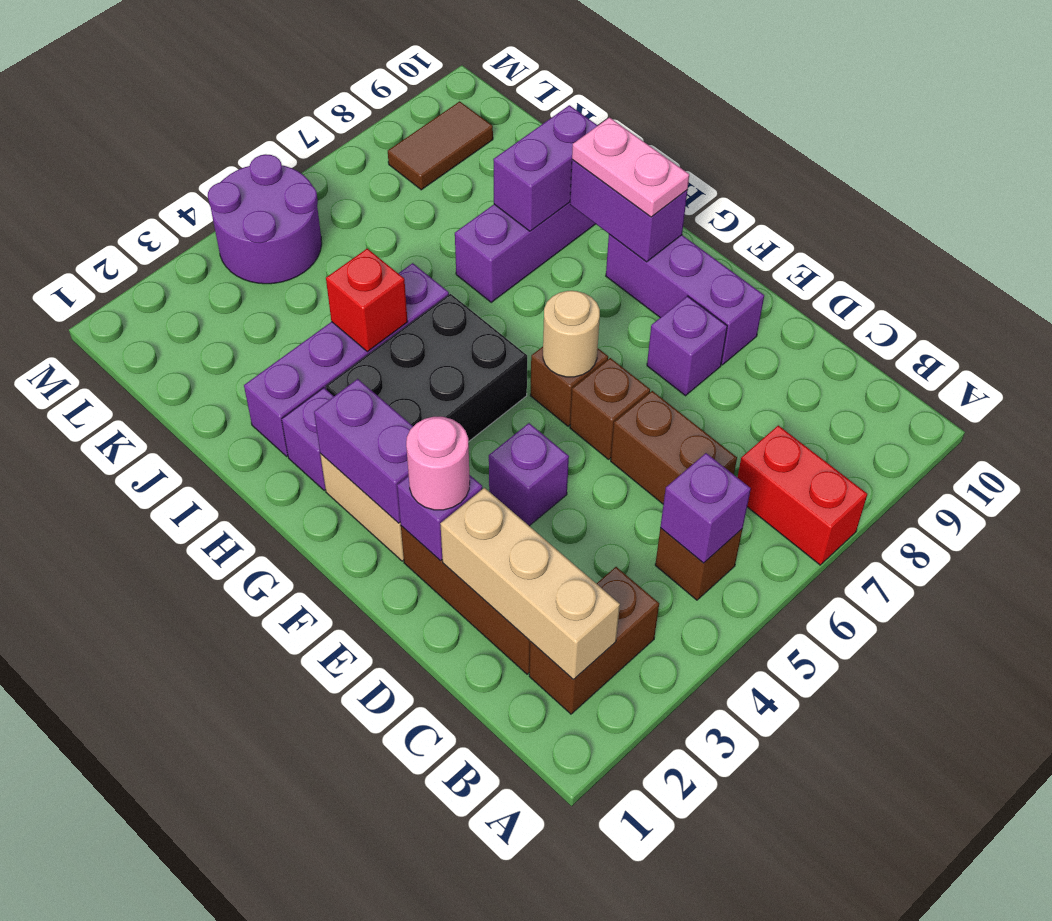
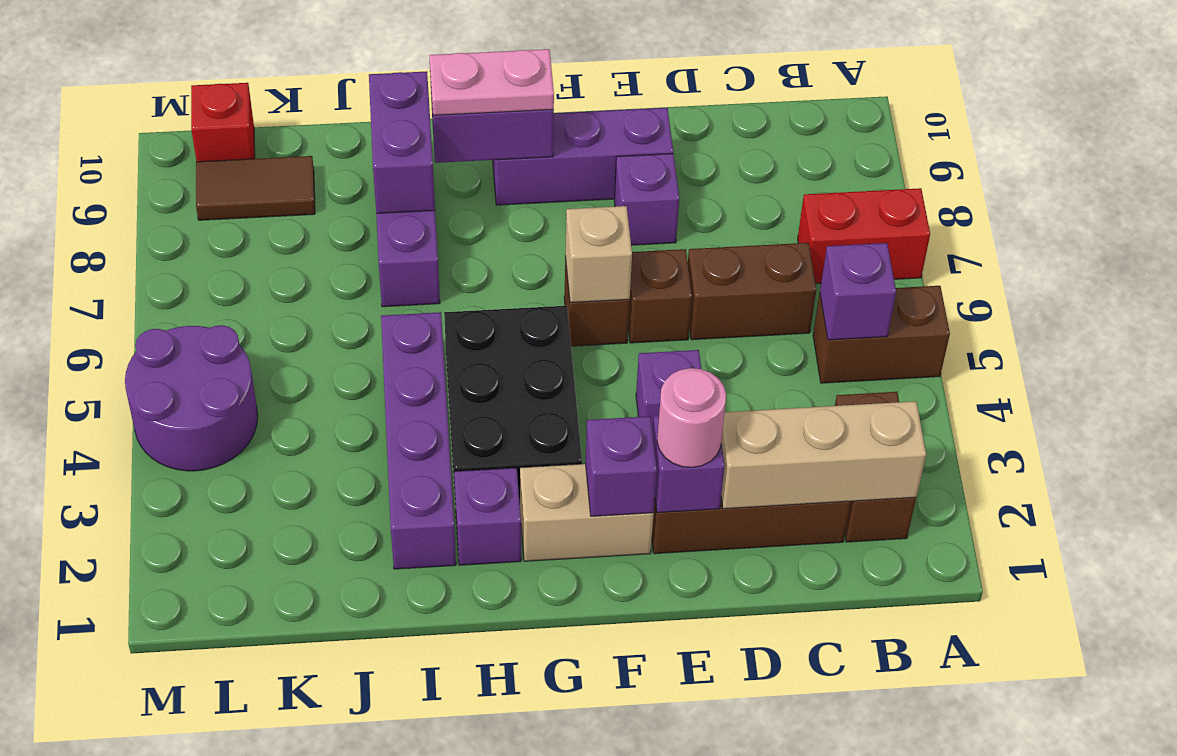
brown brick B5 level 1 -> brown brick A5:B5 level 1
purple brick F2:G2 level 2 -> purple brick F2 level 2
tan round brick F6 level 2 -> tan brick F6 level 2
red brick I4 level 2 -> red brick L10 level 1
brown tile L8:L9 level 1 -> brown tile K9:L9 level 1

